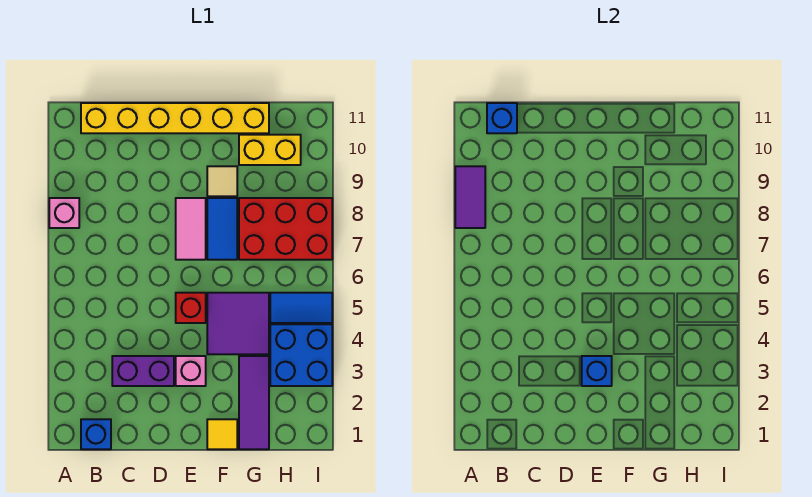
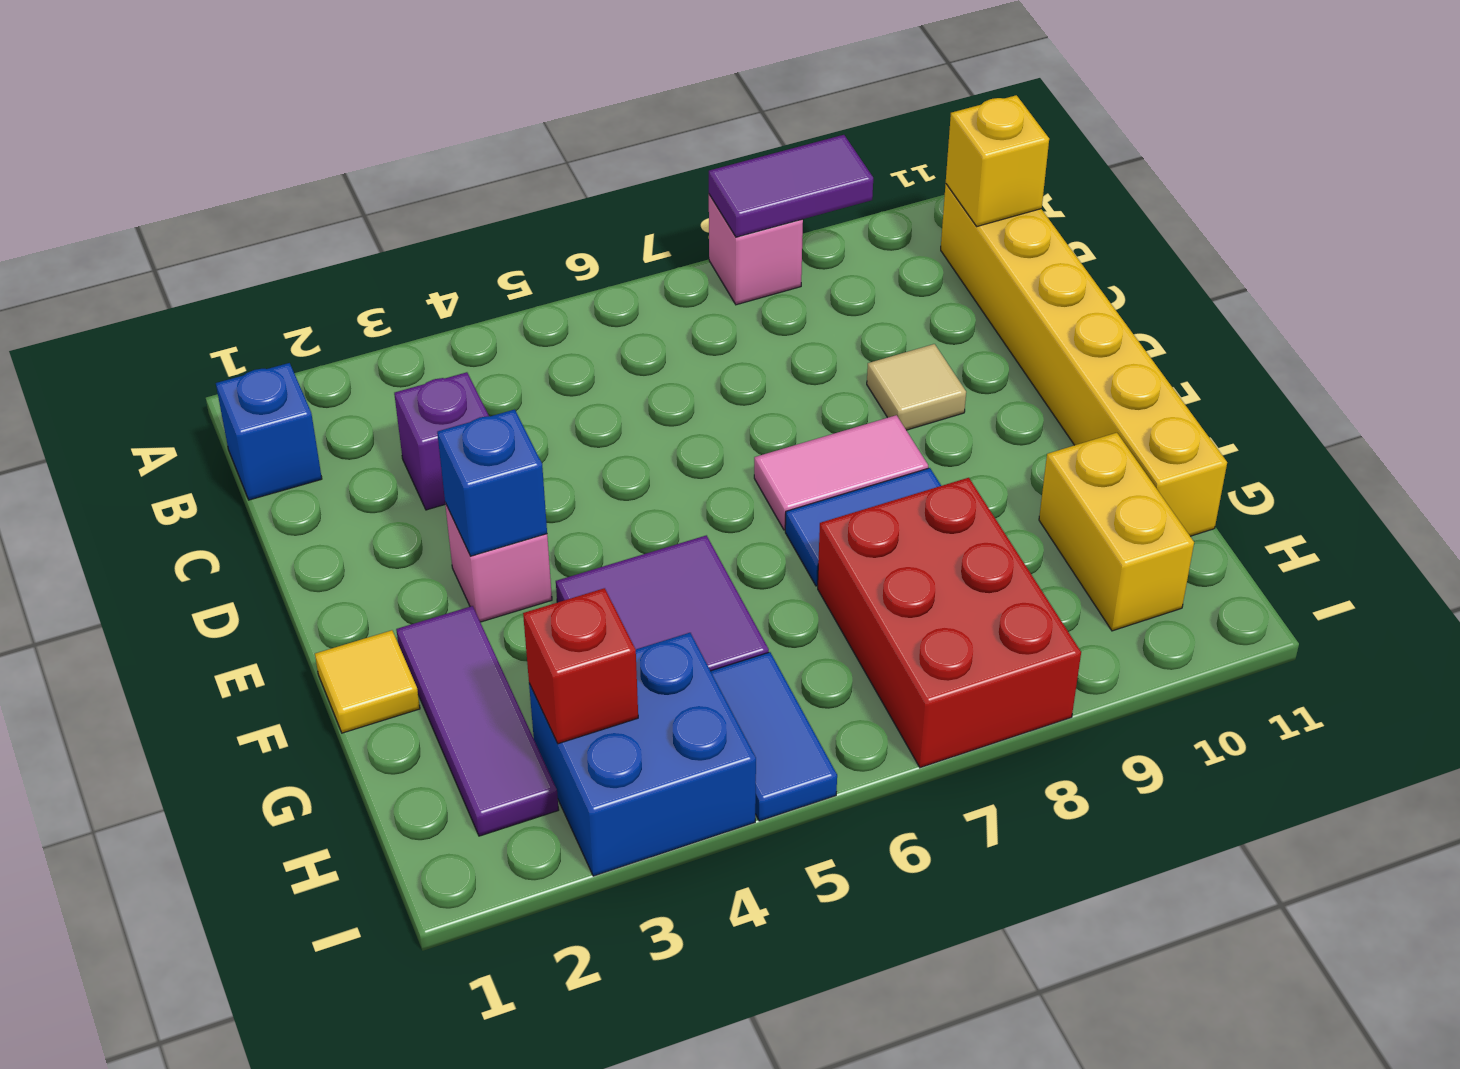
blue brick B11 level 2 -> yellow brick B11 level 2
purple brick C3:D3 level 1 -> purple brick C3 level 1
red brick E5 level 1 -> red brick H3 level 2
tan tile F9 level 1 -> tan tile D9 level 1
purple tile G1:G3 level 1 -> purple tile F2:H2 level 1

